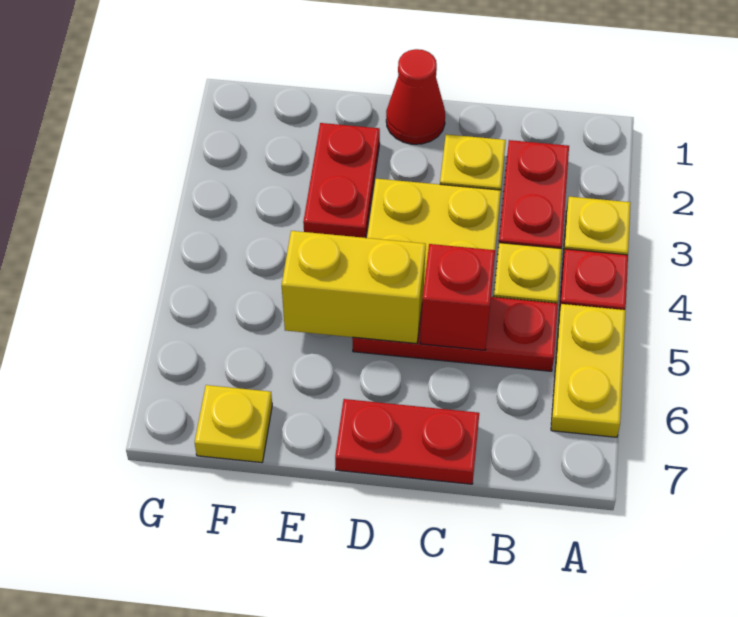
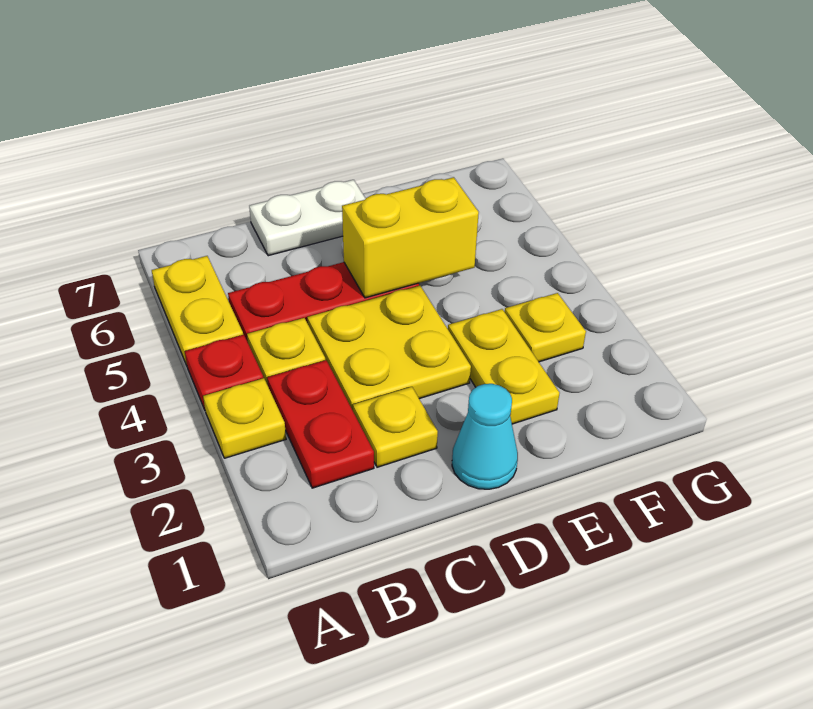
red brick C5 level 2 -> none
red plate C7:D7 level 1 -> white plate C7:D7 level 1
red cone D1 level 1 -> cyan cone D1 level 1
red plate E2:E3 level 1 -> yellow plate E2:E3 level 1
yellow plate F7 level 1 -> yellow plate F3 level 1

